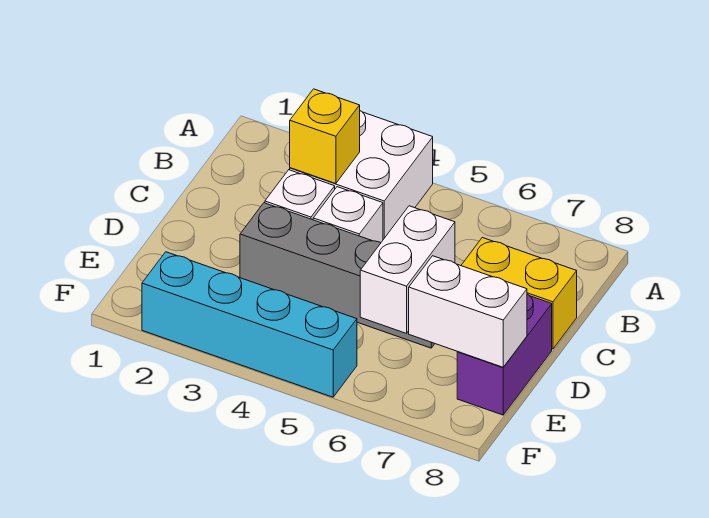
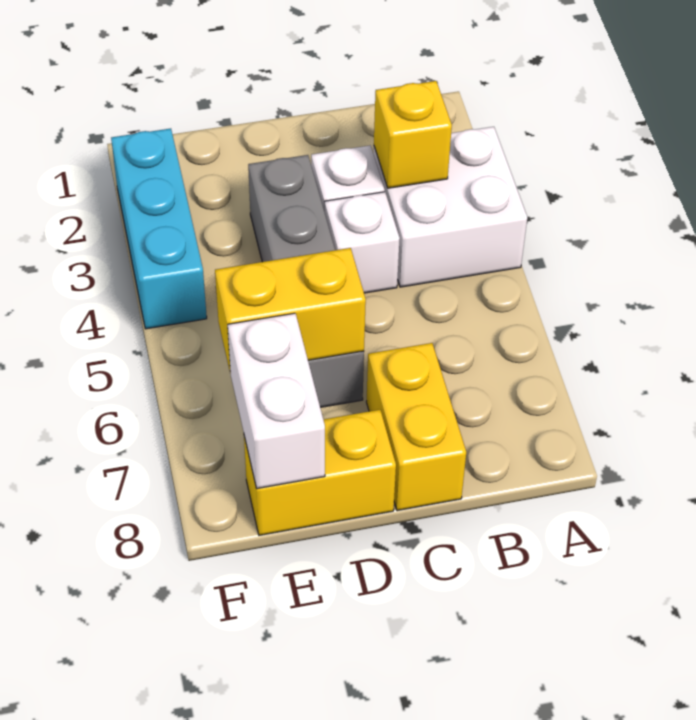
white brick D6:E6 level 2 -> yellow brick D6:E6 level 2
purple brick D8:E8 level 1 -> yellow brick D8:E8 level 1
cyan brick F2:F5 level 1 -> cyan brick F2:F4 level 1

